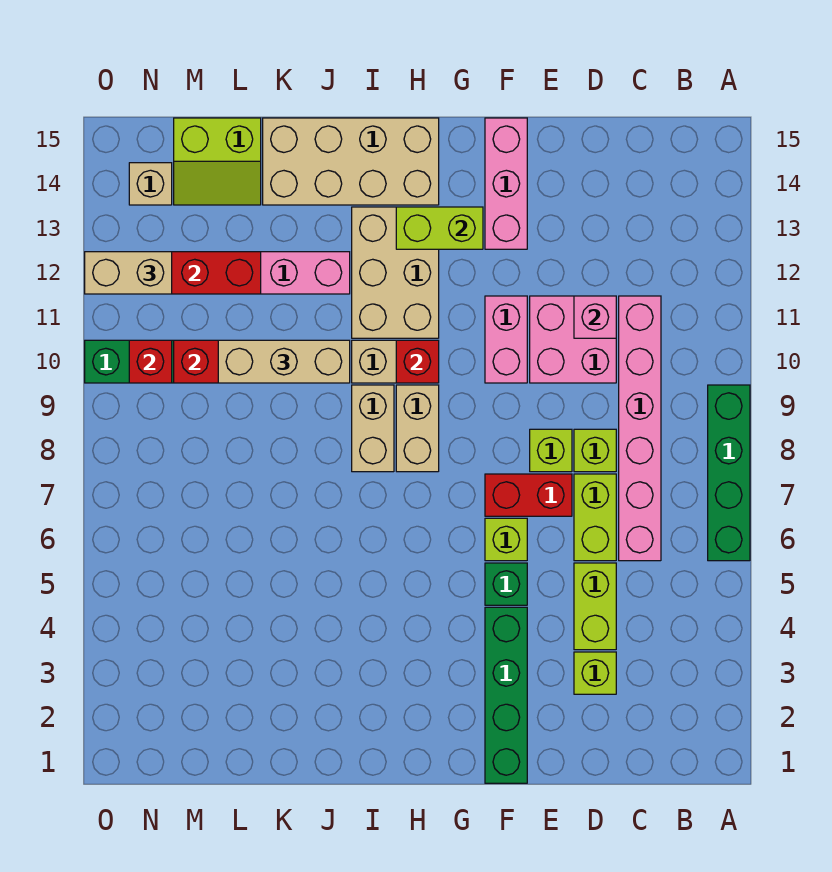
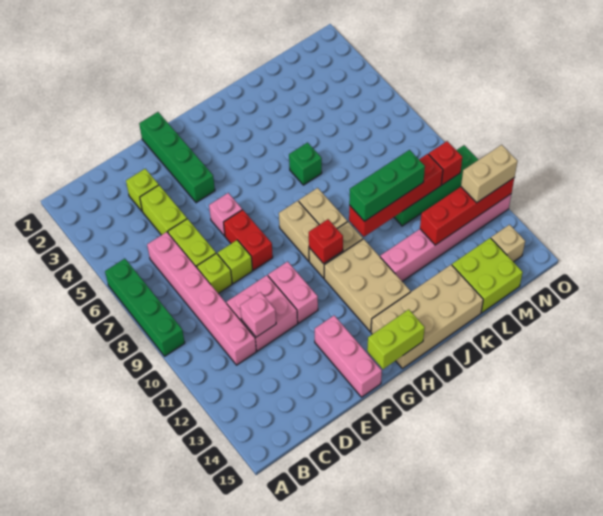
red brick E7:F7 level 1 -> red brick F7:F8 level 1
green brick F5 level 1 -> green brick J6 level 1
lime brick F6 level 1 -> pink brick F6 level 1
lime brick G13:H13 level 2 -> lime brick G15:H15 level 2
tan brick J10:L10 level 3 -> green brick J10:L10 level 3
lime slope L14:M15 level 1 top 15 -> lime brick L14:M15 level 1

